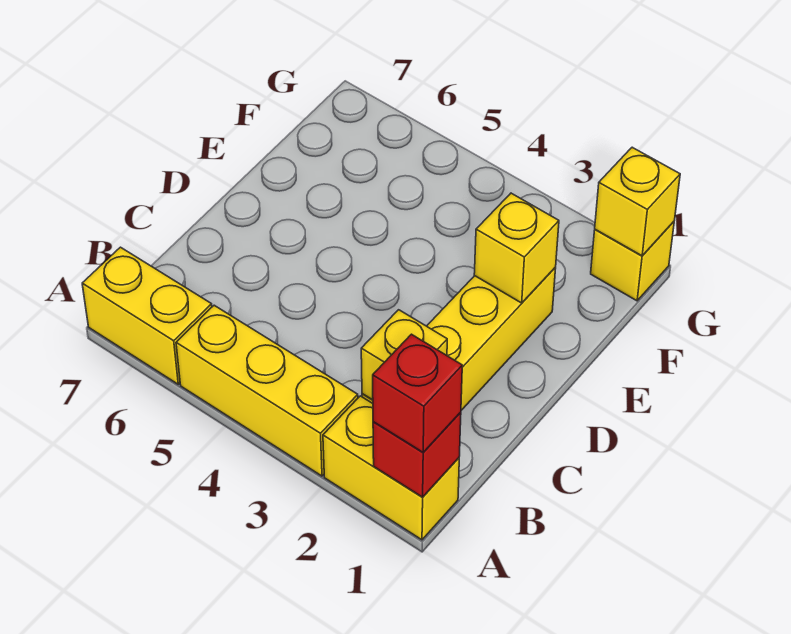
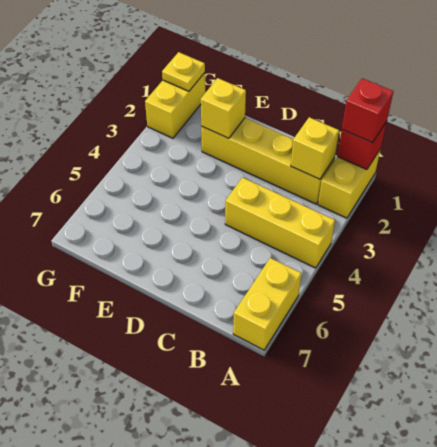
yellow brick A3:A5 level 1 -> yellow brick A4:C4 level 1
yellow brick G1 level 1 -> yellow brick G1:G2 level 1
yellow brick G1 level 2 -> yellow plate G1 level 2

